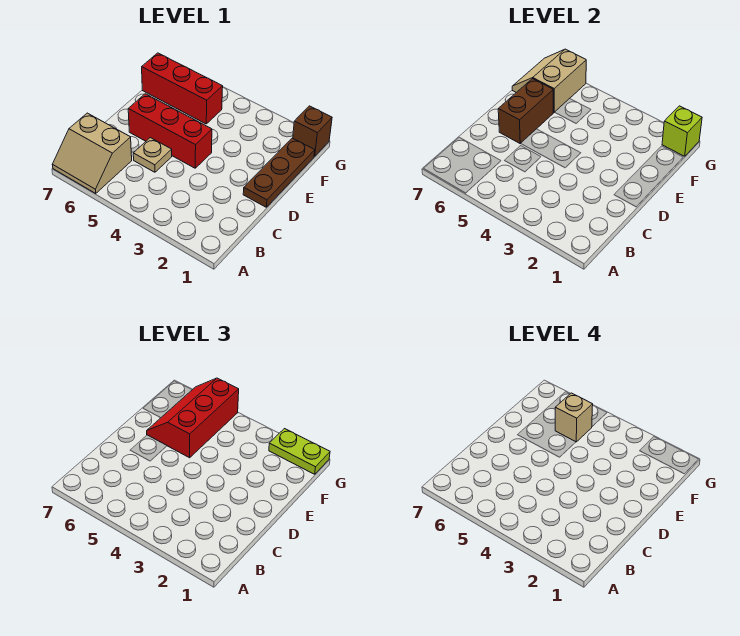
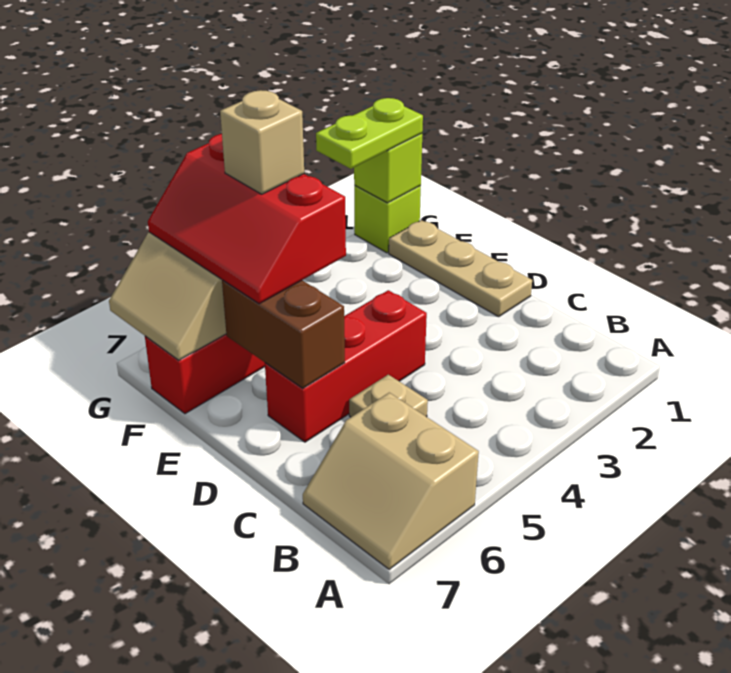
tan slope A6:B7 level 1 top B -> tan slope A6:B7 level 1 top 6
brown plate D1:F1 level 1 -> tan plate D1:F1 level 1
brown brick G1 level 1 -> lime brick G1 level 1

